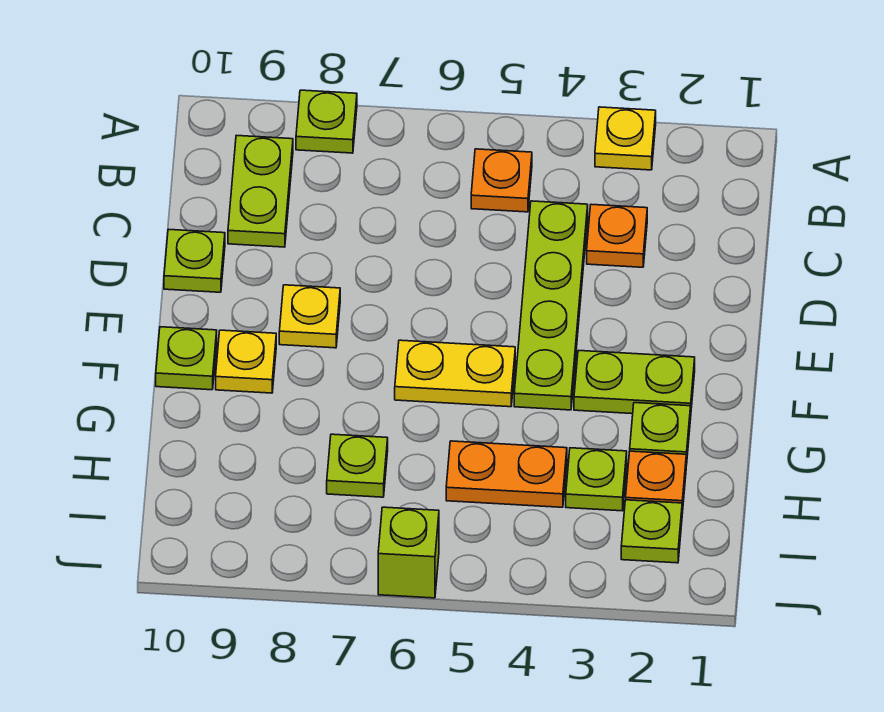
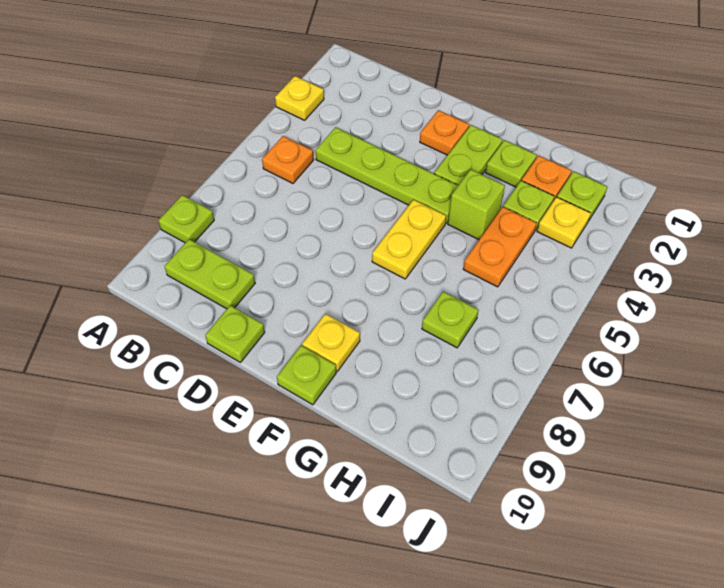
orange plate C3 level 1 -> orange plate E2 level 1
yellow plate E8 level 1 -> yellow plate I3 level 1
lime brick J6 level 1 -> lime brick G4 level 1

